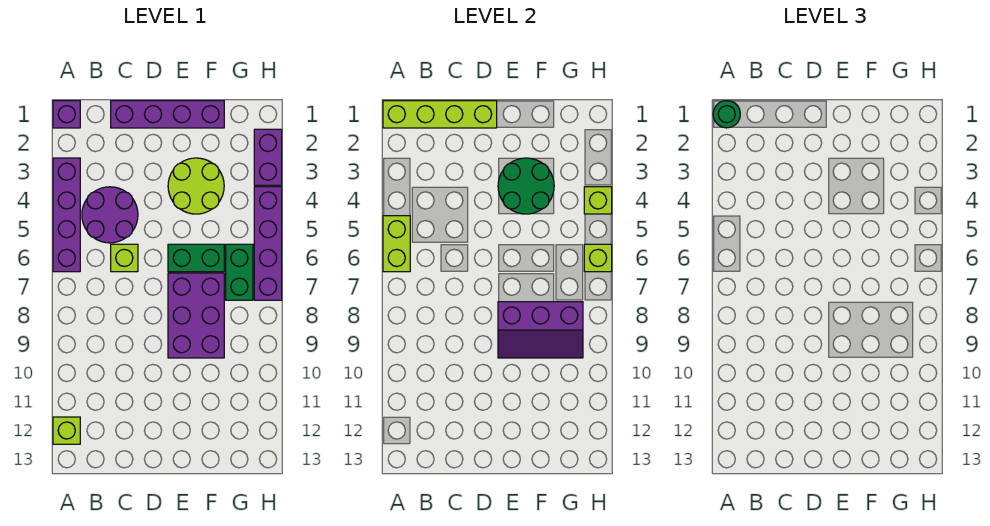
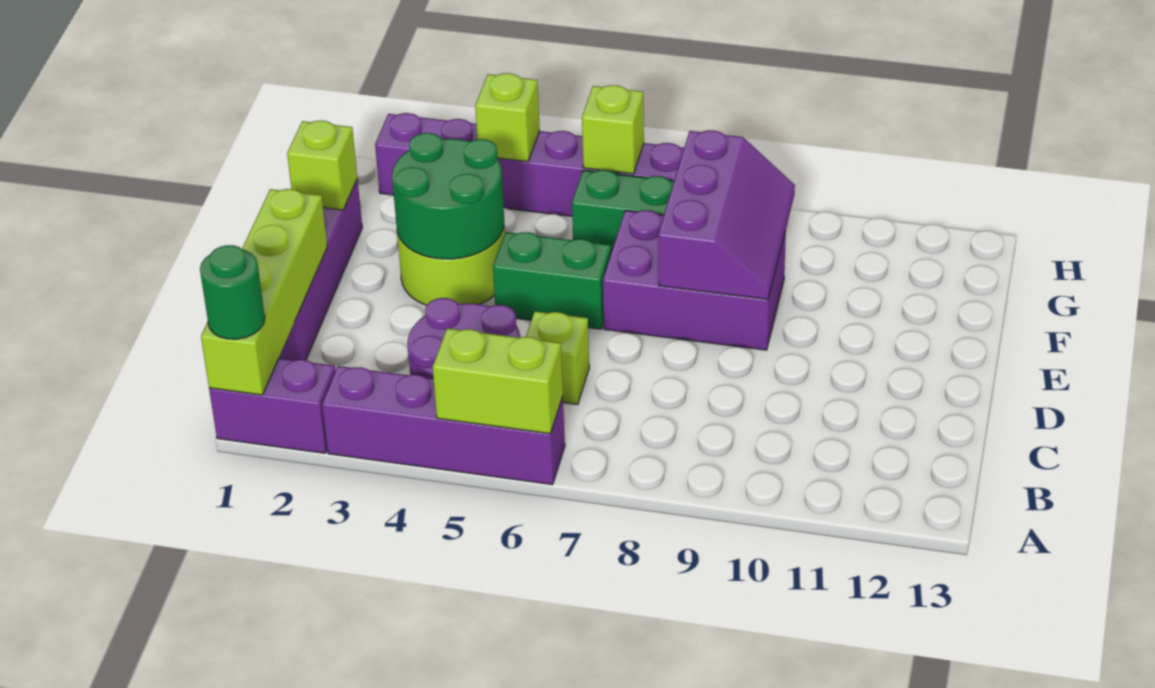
purple brick A1 level 1 -> purple brick A1:A2 level 1
lime brick A12 level 1 -> lime brick F1 level 2
green brick E6:F6 level 1 -> green brick E5:E6 level 1

